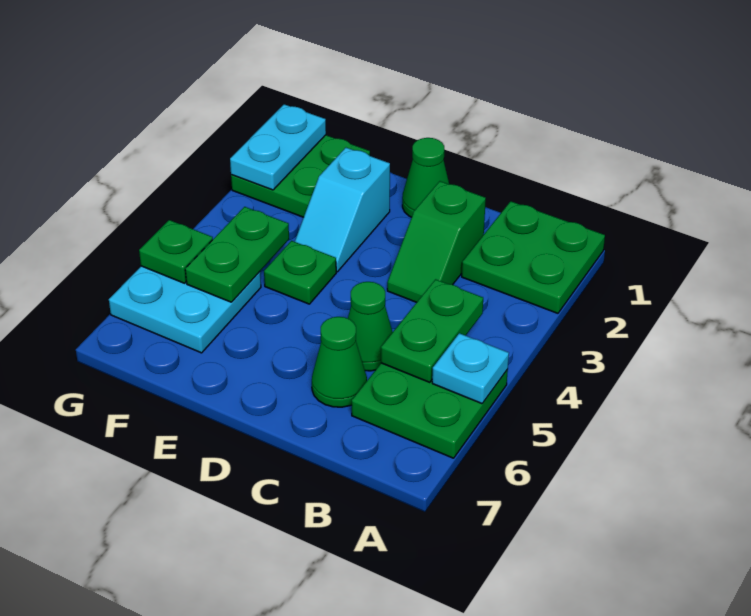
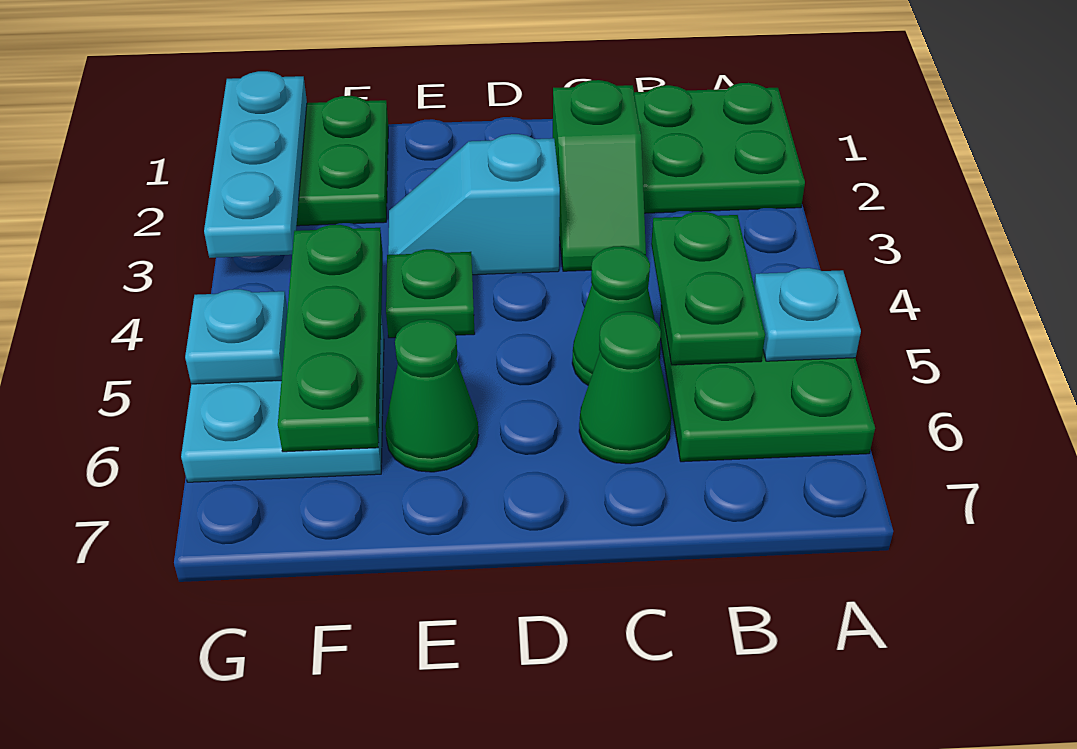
green cone D1 level 1 -> green cone E6 level 1
cyan slope E2:E3 level 1 top 2 -> cyan slope D3:E3 level 1 top D
green plate F4:F5 level 2 -> green plate F4:F6 level 2
cyan plate G1:G2 level 2 -> cyan plate G1:G3 level 2
green plate G5 level 2 -> cyan plate G5 level 2

